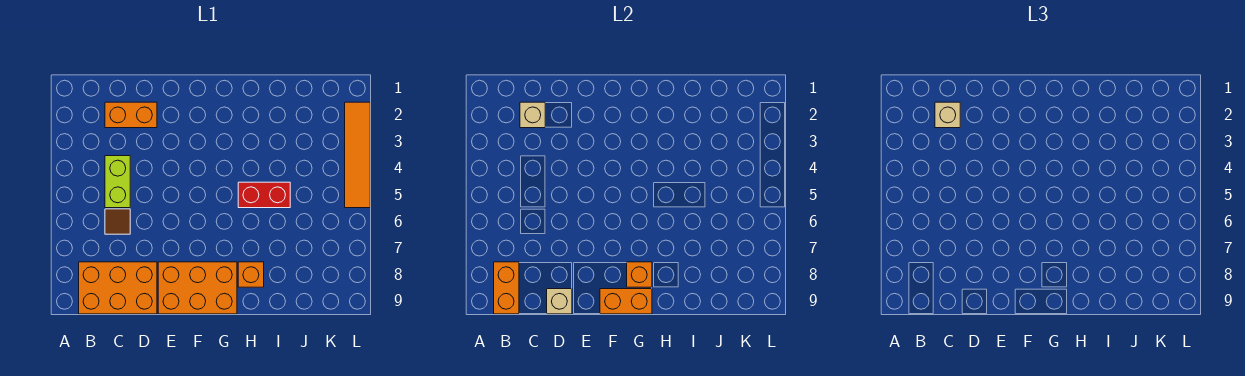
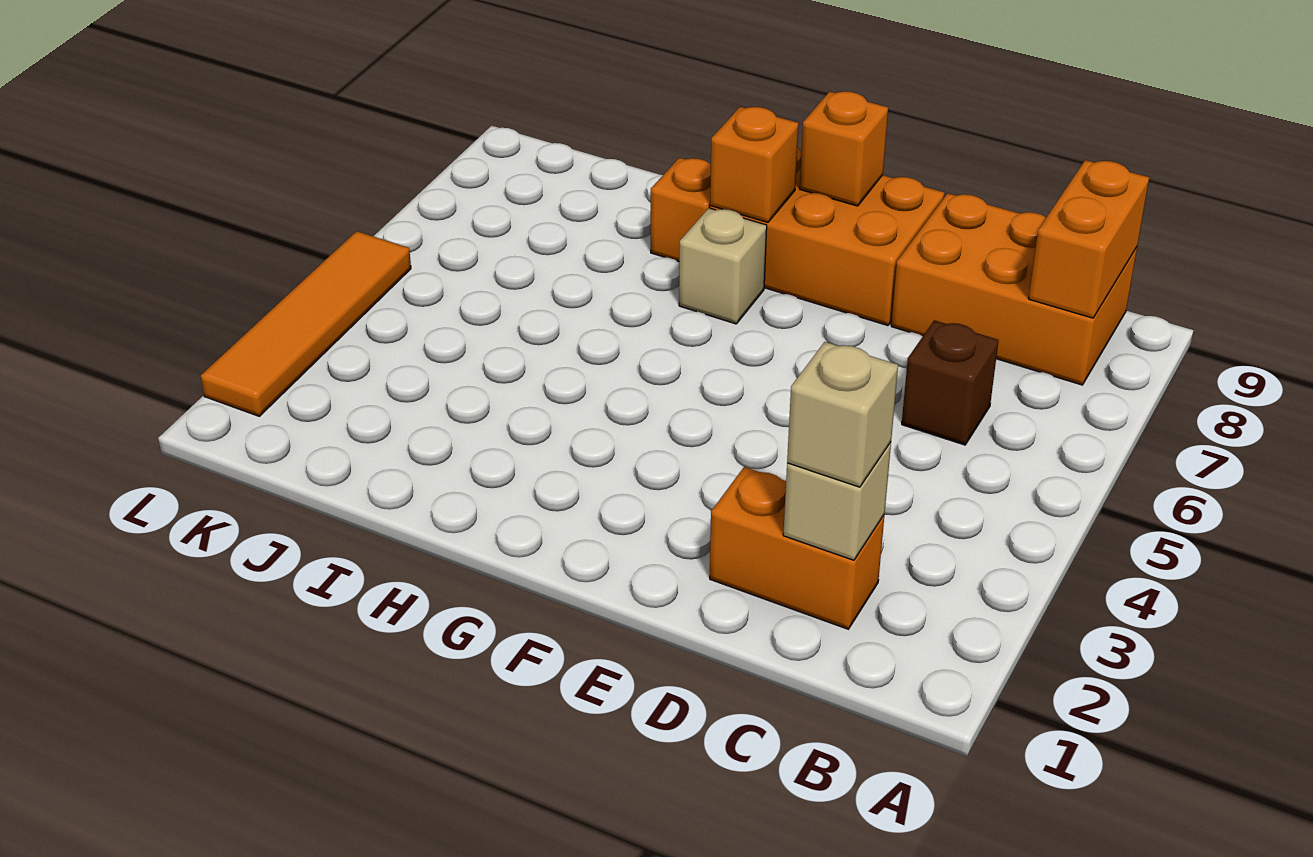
lime brick C4:C5 level 1 -> none
brown tile C6 level 1 -> brown brick C6 level 1
tan brick D9 level 2 -> tan brick G7 level 1
orange brick F9:G9 level 2 -> orange brick F9 level 2
red brick H5:I5 level 1 -> none

